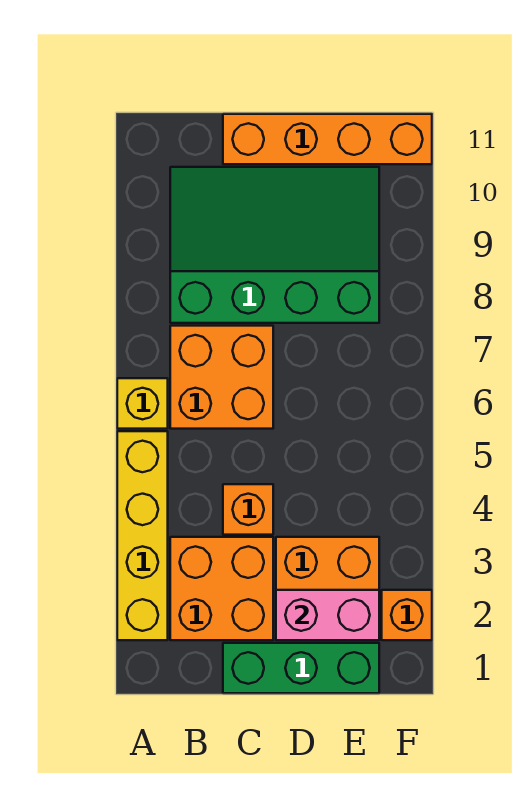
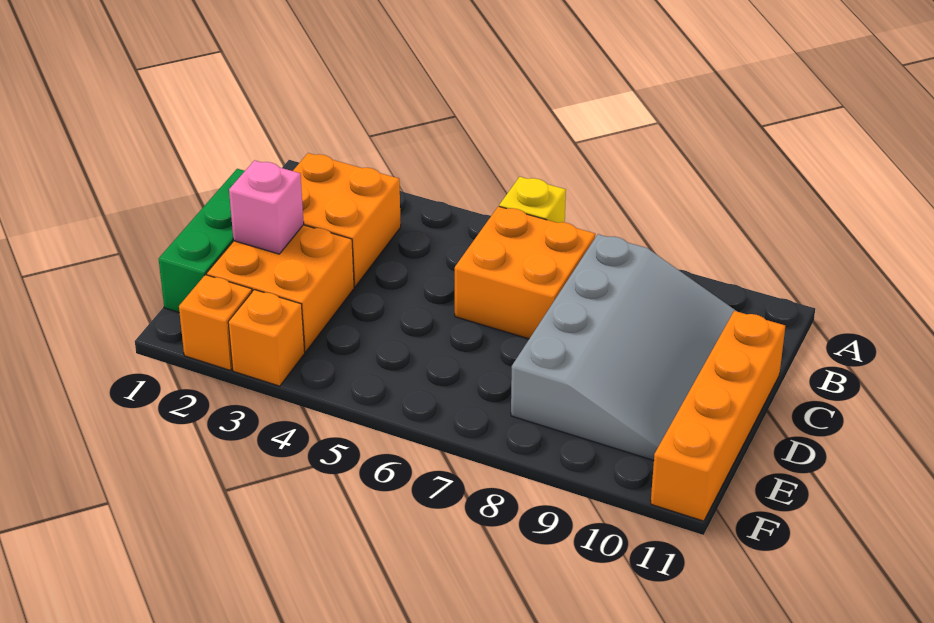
yellow brick A2:A5 level 1 -> none
green slope B8:E10 level 1 top 8 -> grey slope B8:E10 level 1 top 8
orange brick C4 level 1 -> orange brick F3 level 1
pink brick D2:E2 level 2 -> pink brick D2 level 2

